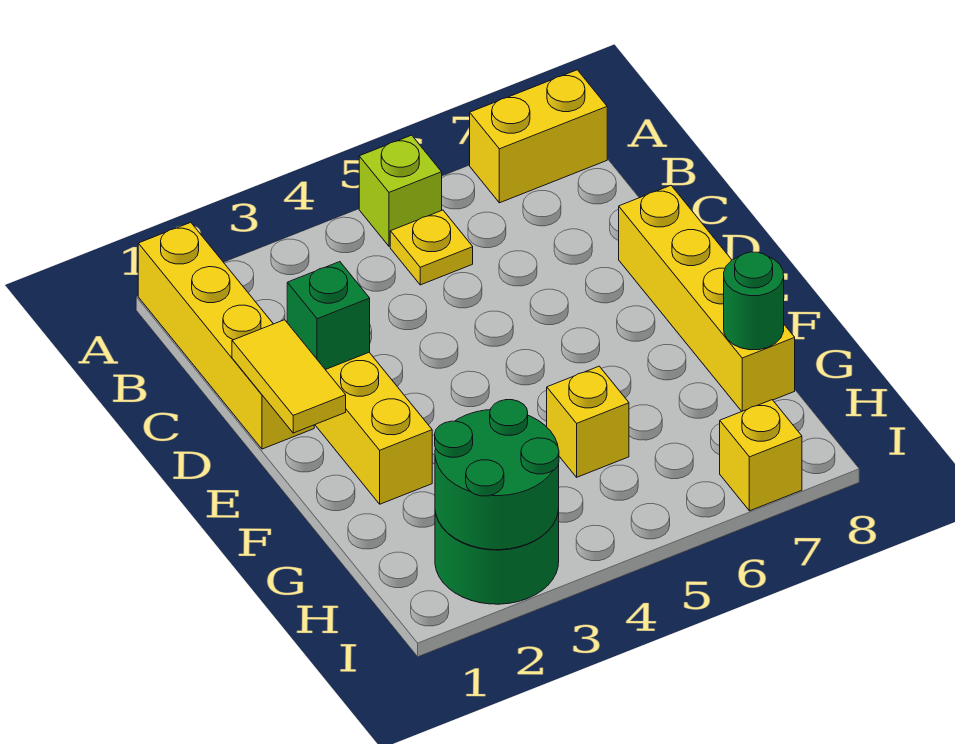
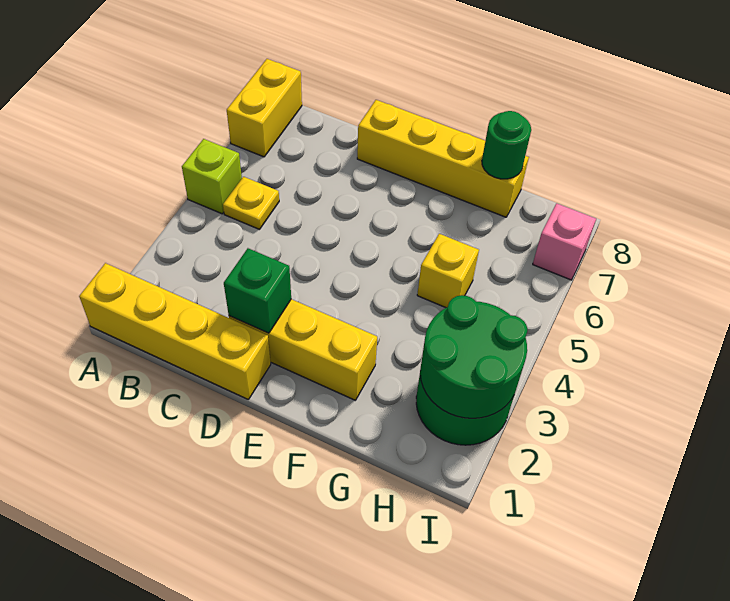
yellow tile D1:E1 level 2 -> none
yellow brick I7 level 1 -> pink brick I7 level 1

